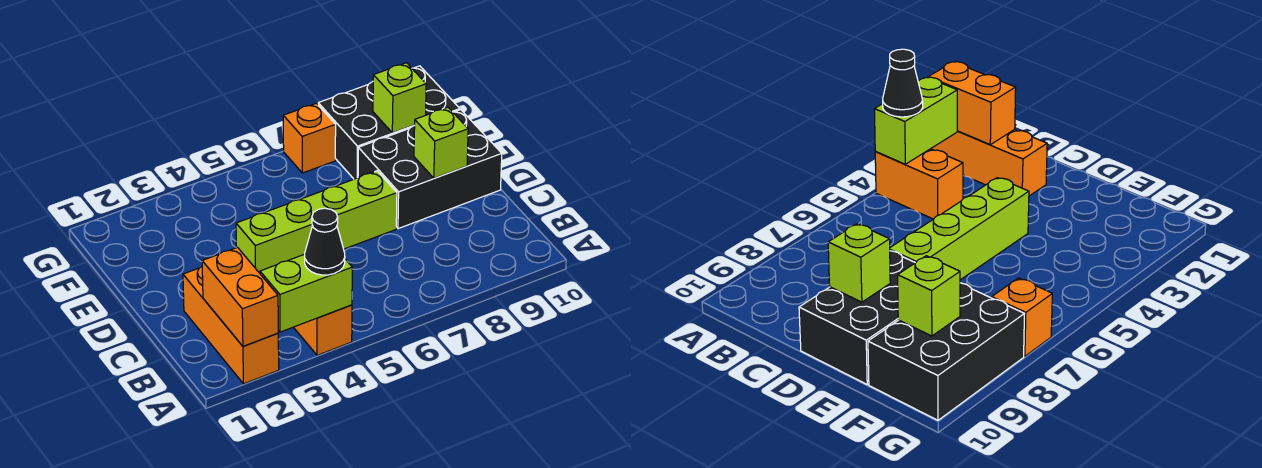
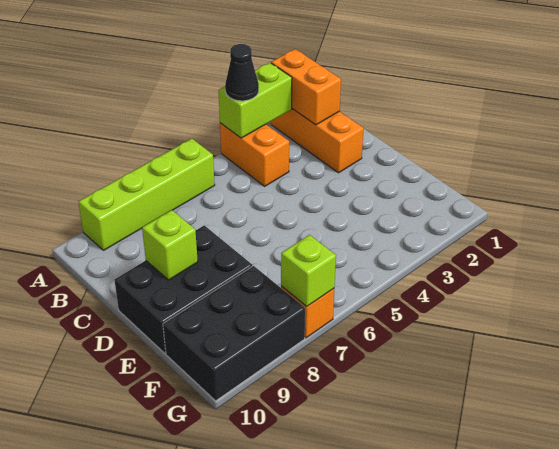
lime brick D4:D7 level 1 -> lime brick A6:A9 level 1
lime brick F9 level 2 -> lime brick G7 level 2

